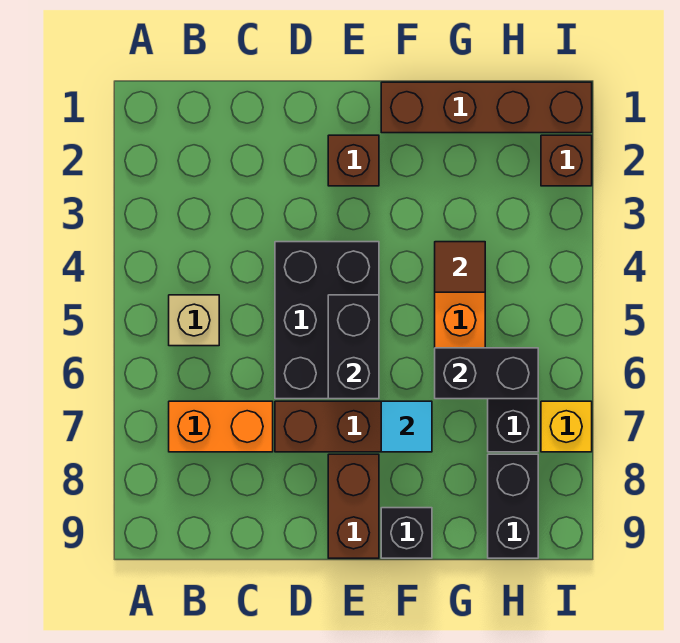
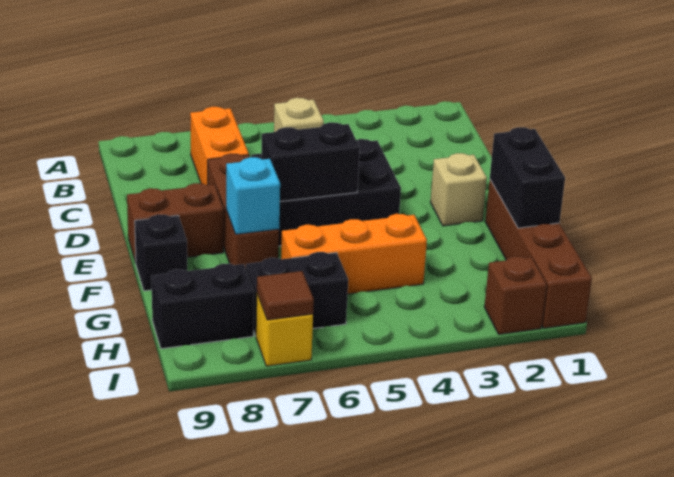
brown brick E2 level 1 -> tan brick E2 level 1
cyan tile F7 level 2 -> cyan brick F7 level 2
brown tile G4 level 2 -> brown tile I7 level 2
black brick G6:H6 level 2 -> black brick F1:G1 level 2

